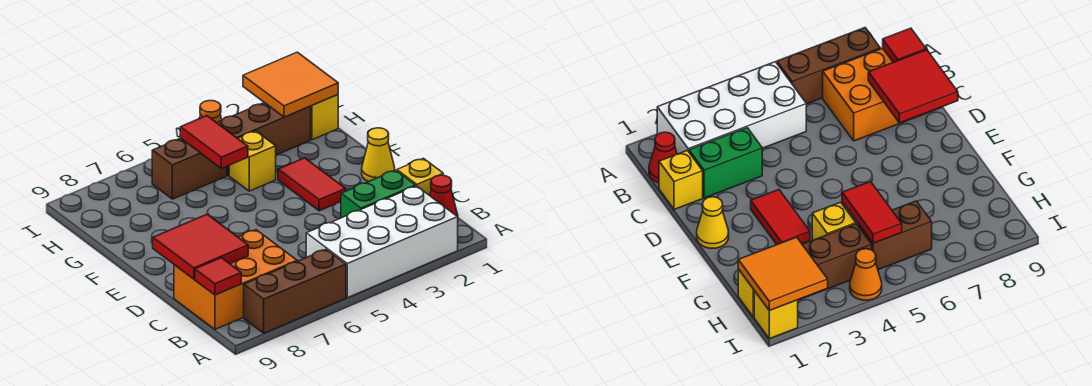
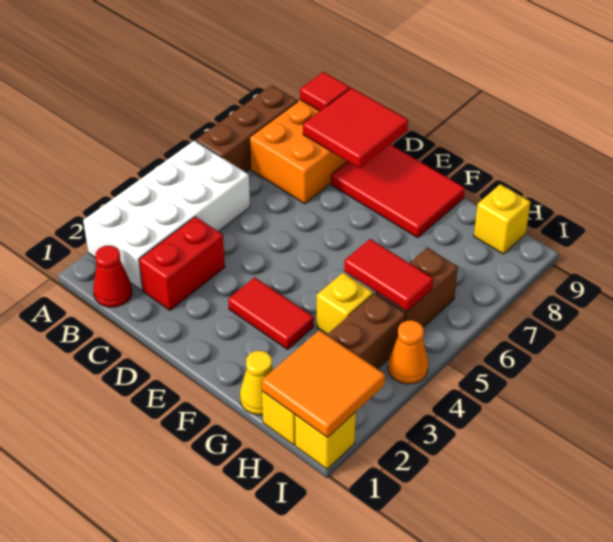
yellow brick C1 level 1 -> yellow brick H9 level 1
green brick C2:C3 level 1 -> red brick C2:C3 level 1
none -> red tile D8:F9 level 1
yellow cone E1 level 1 -> yellow cone G1 level 1

